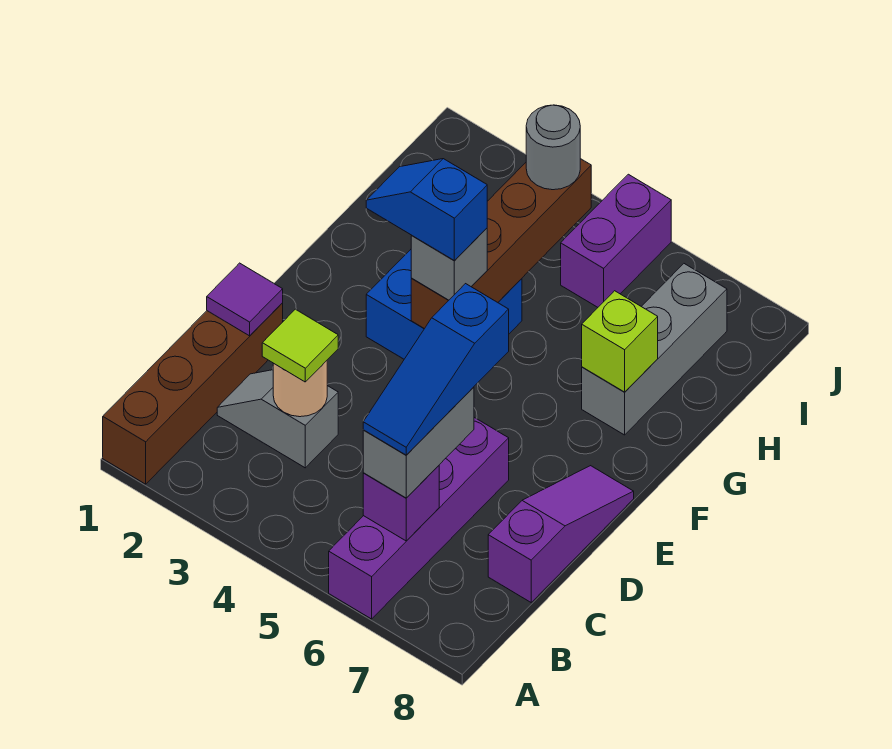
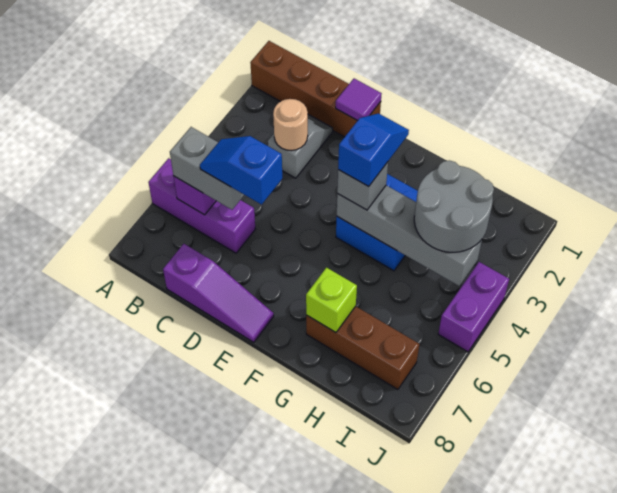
purple brick A6:D6 level 1 -> purple brick A6:C6 level 1
blue slope B6:D6 level 4 top D -> blue slope C6:D6 level 4 top D
lime tile C3 level 3 -> none
brown brick F4:I4 level 2 -> grey brick F4:I4 level 2
grey brick G7:I7 level 1 -> brown brick G7:I7 level 1
grey round brick I4 level 3 -> grey round brick H3:I4 level 3
purple brick I5:J5 level 1 -> purple brick J4:J5 level 1

